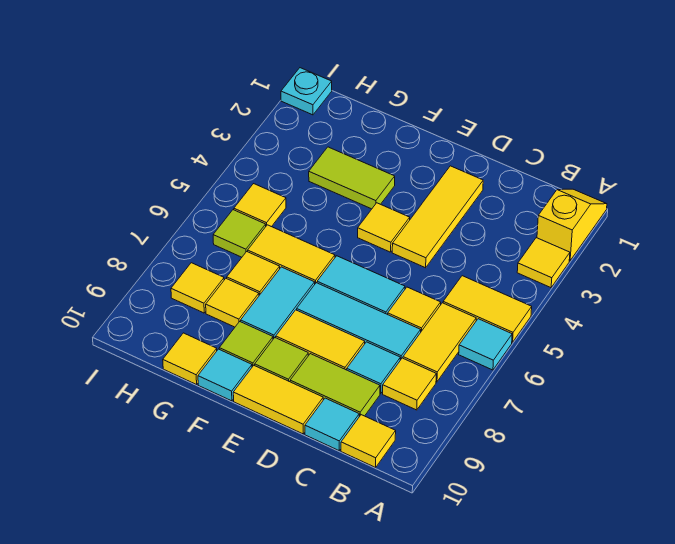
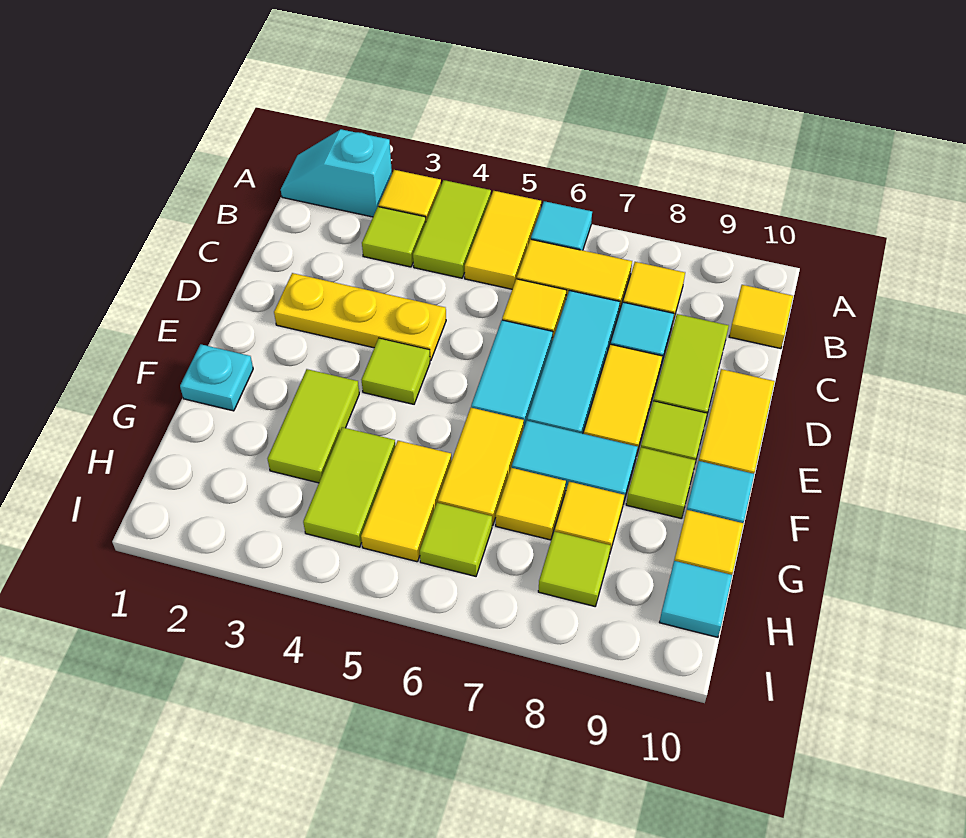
yellow slope A1:A2 level 1 top 2 -> cyan slope A1:A2 level 1 top 2
none -> lime tile A4:B4 level 1
none -> lime tile B3 level 1
cyan tile C10 level 1 -> cyan tile H10 level 1
yellow tile D2:D4 level 1 -> yellow plate D2:D4 level 1
yellow tile E4 level 1 -> lime tile E4 level 1
none -> lime tile G4:H4 level 1
yellow tile H5 level 1 -> yellow tile G5:H5 level 1
yellow tile H8 level 1 -> lime tile H8 level 1
cyan plate I1 level 1 -> cyan plate F1 level 1

